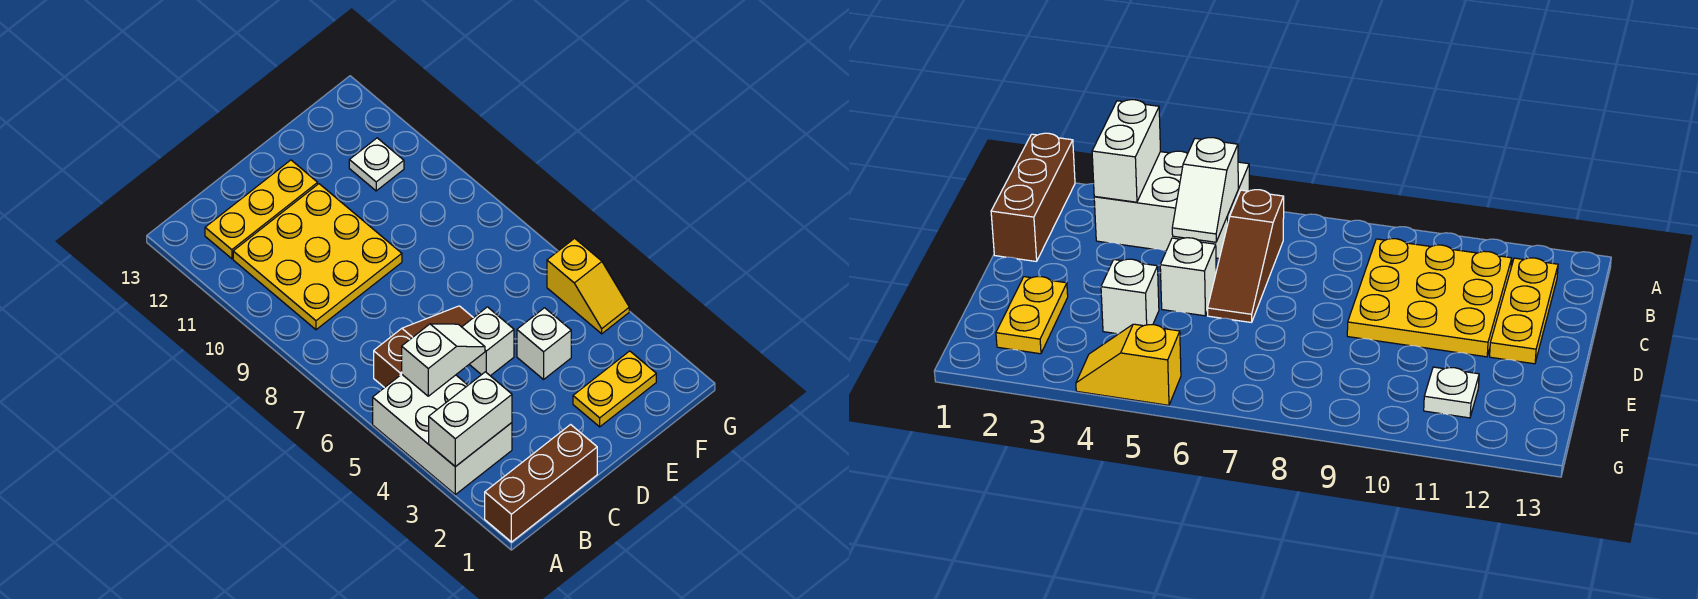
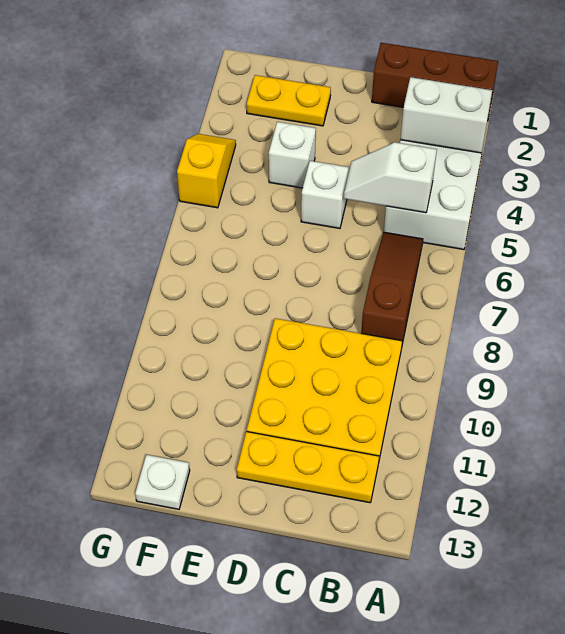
brown slope B6:D6 level 1 top B -> brown slope B6:B8 level 1 top 8
white plate F11 level 1 -> white plate F13 level 1

